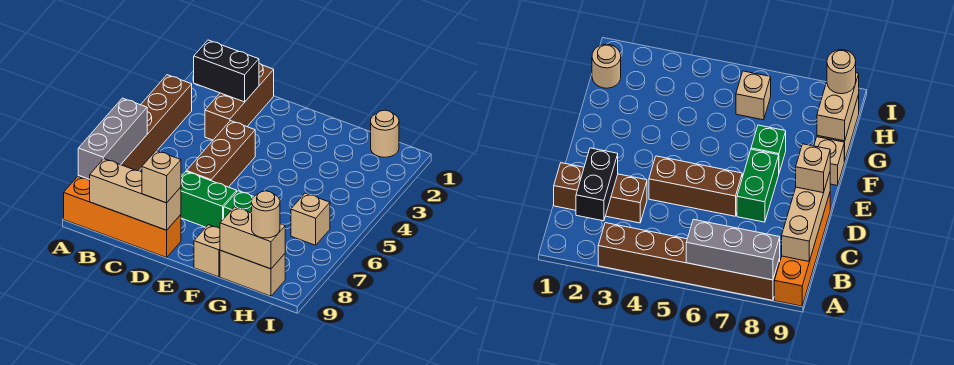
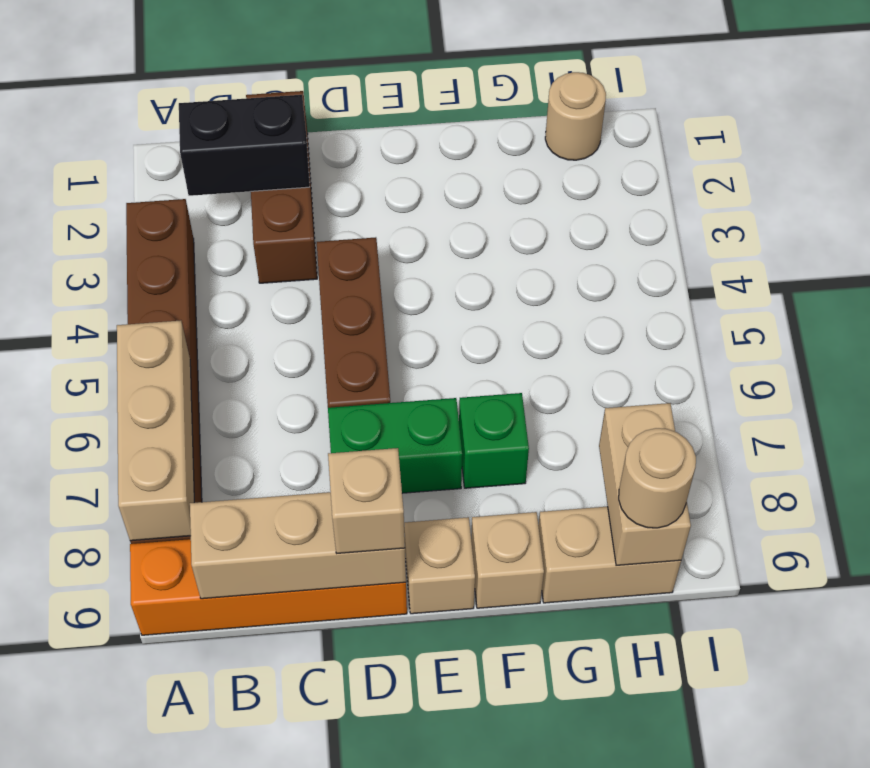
grey brick A6:A8 level 2 -> tan brick A6:A8 level 2
tan brick G9:H9 level 2 -> tan brick H8:H9 level 2
tan brick H6 level 1 -> tan brick E9 level 1

